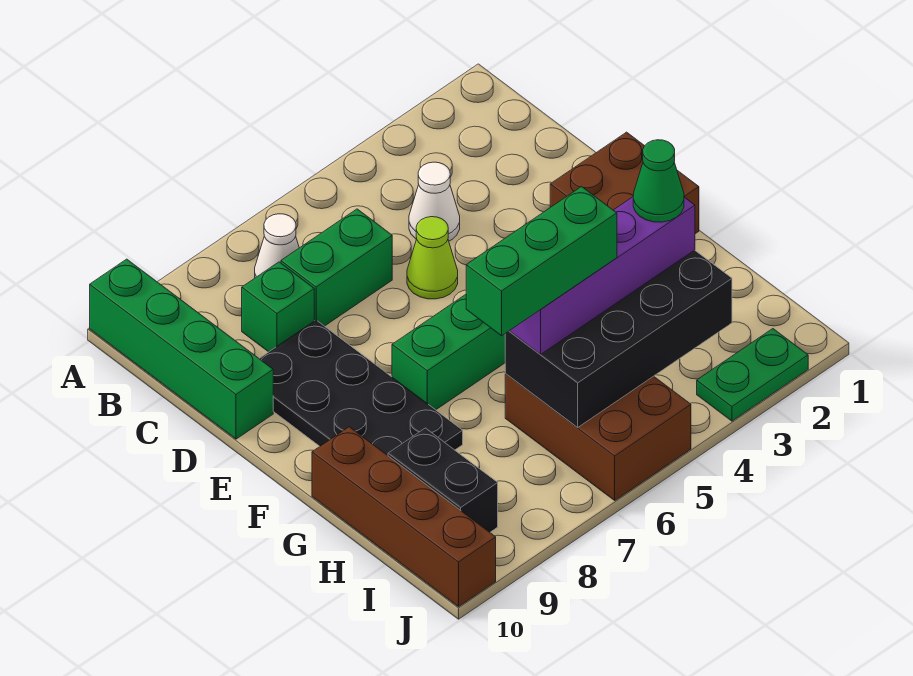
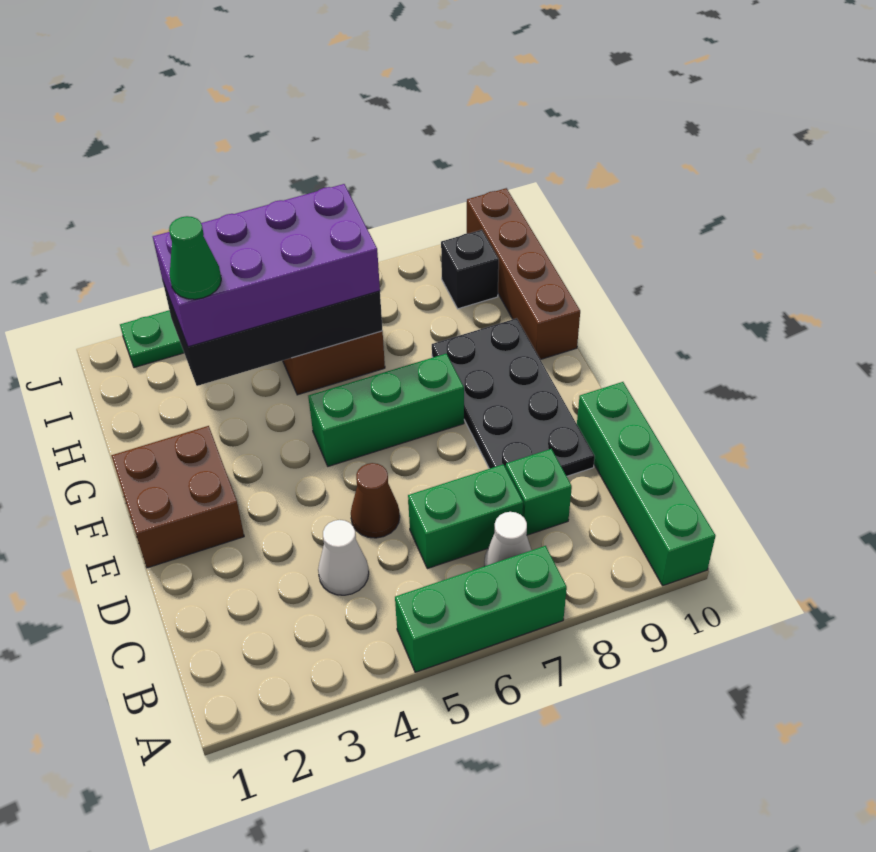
lime cone D5 level 1 -> brown cone D5 level 1
purple brick H3:H6 level 3 -> purple brick H3:I6 level 3
green brick H5:H7 level 4 -> green brick A5:A7 level 1
black brick H9:I9 level 1 -> black brick I9 level 1

